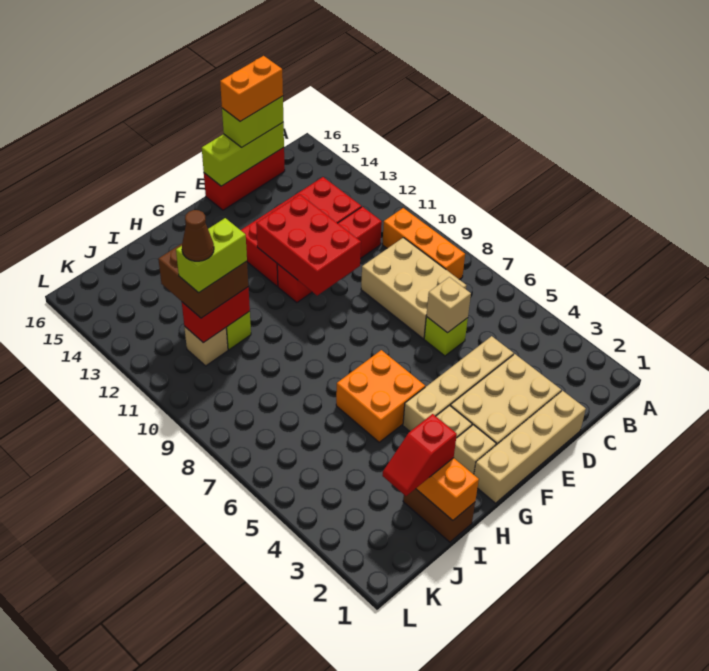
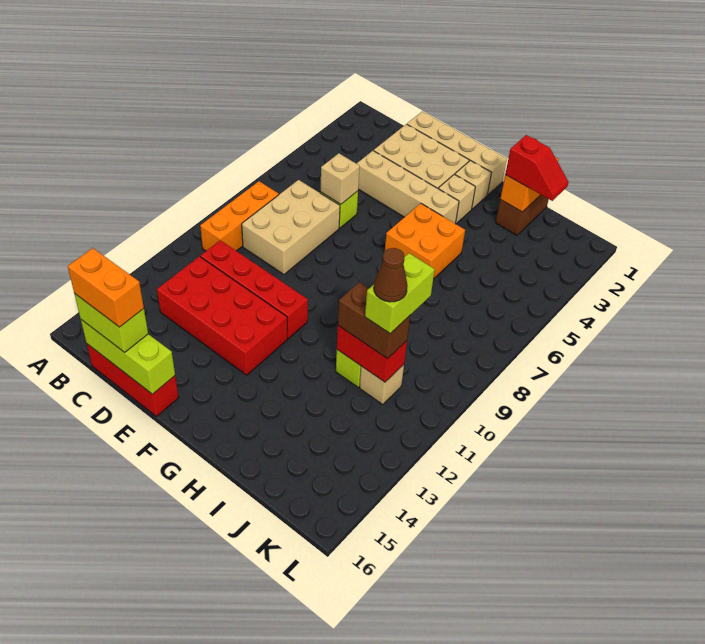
red brick E10:F12 level 2 -> none
brown brick I11:J12 level 3 -> brown brick I11:J11 level 3
lime brick I11:J11 level 4 -> lime brick J10:J11 level 4

